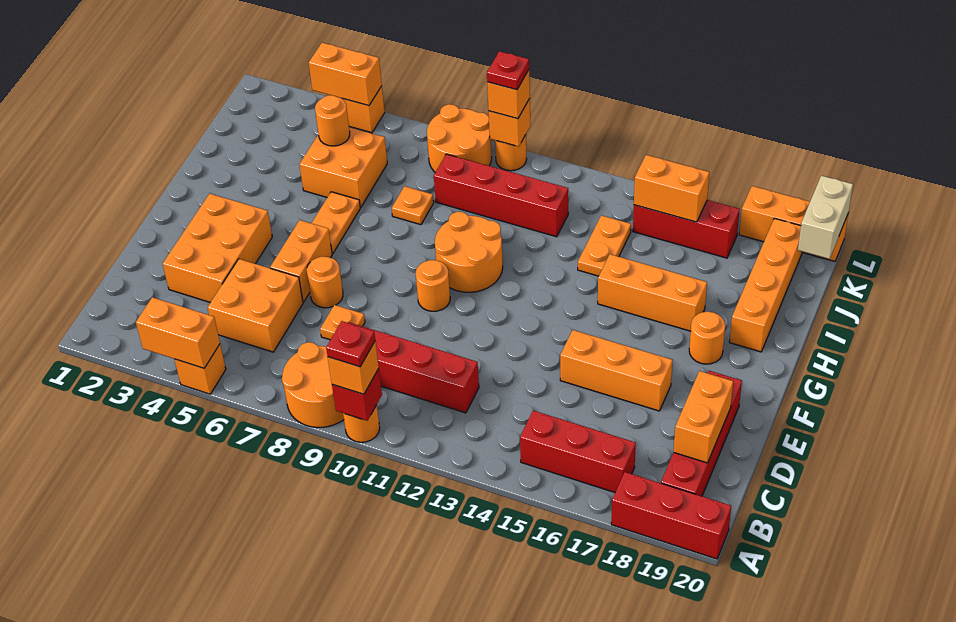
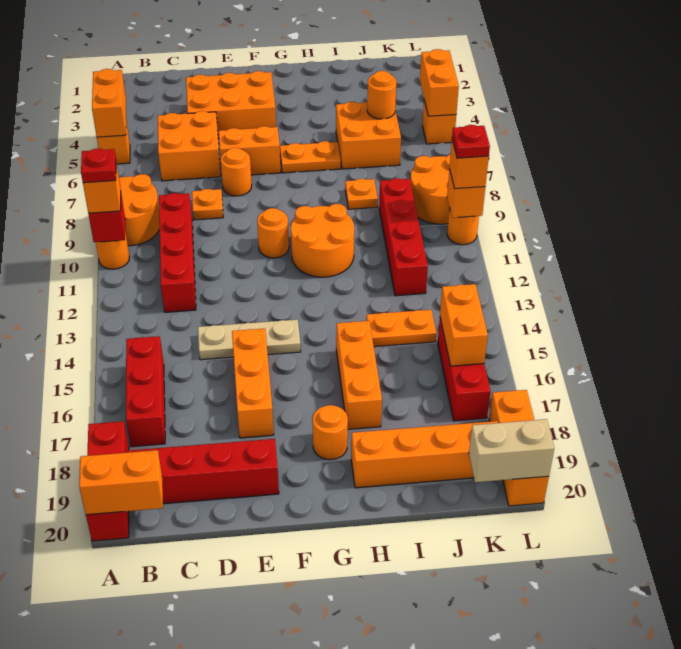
orange brick C19:D19 level 2 -> orange brick A20:B20 level 2
none -> tan plate D14:F14 level 1

